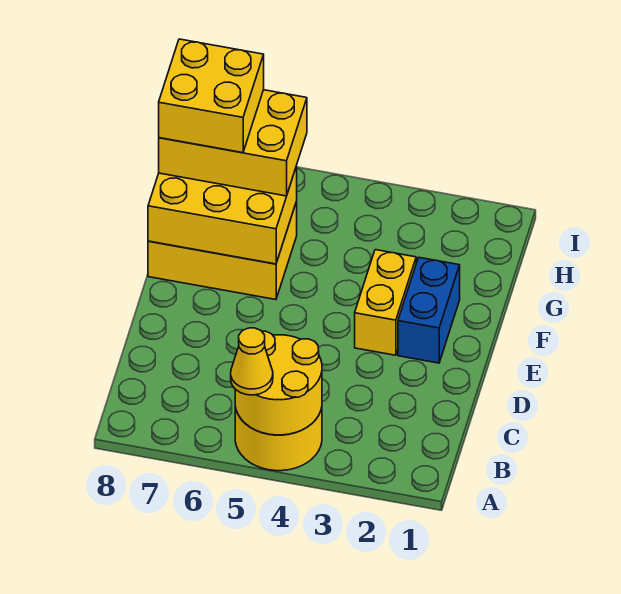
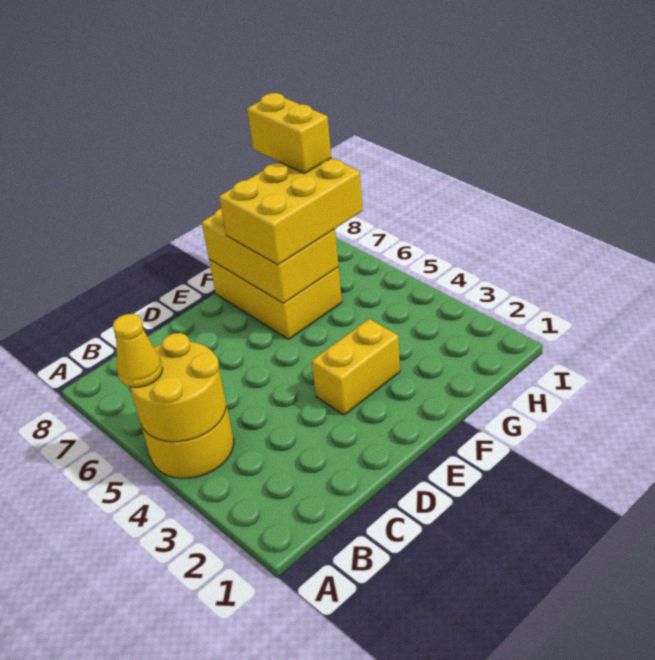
blue brick E2:F2 level 1 -> none
yellow brick G6:H8 level 3 -> yellow brick F6:H7 level 3
yellow brick G7:H8 level 4 -> yellow brick H7:H8 level 4

